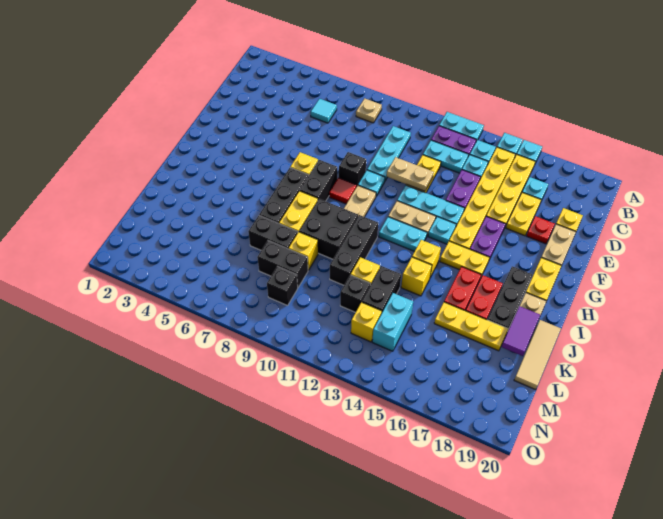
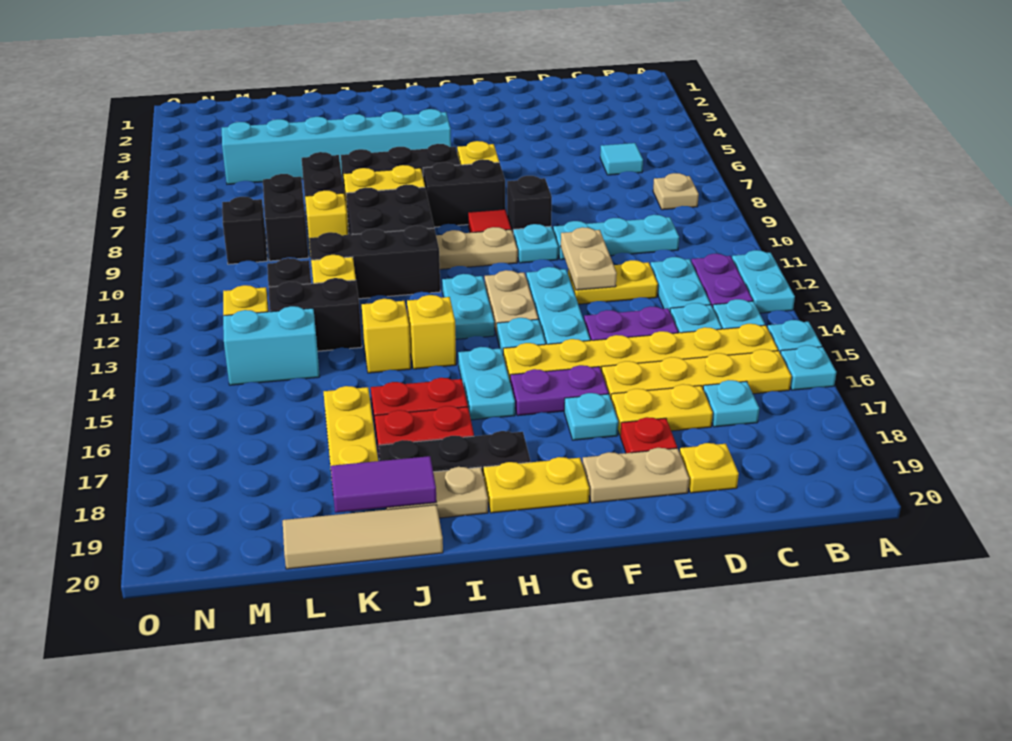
none -> cyan plate F17 level 1
none -> cyan brick H5:M5 level 1
yellow plate H15:H16 level 1 -> cyan plate H15:H16 level 1

